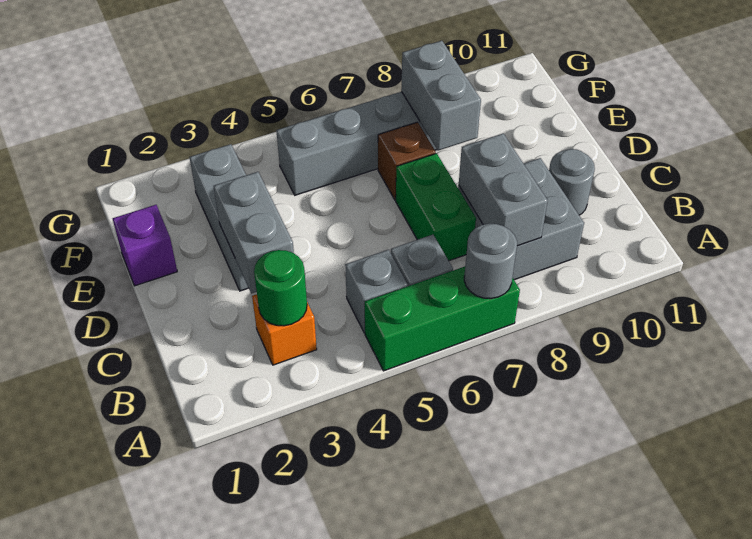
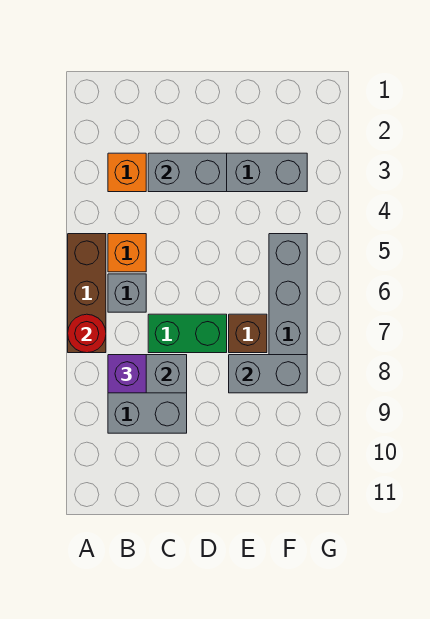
green brick A5:A7 level 1 -> brown brick A5:A7 level 1
grey round brick A7 level 2 -> red round brick A7 level 2
green round brick B3 level 2 -> none
grey brick B5 level 1 -> orange brick B5 level 1
grey round brick C10 level 1 -> none
purple brick E1 level 1 -> purple brick B8 level 3

